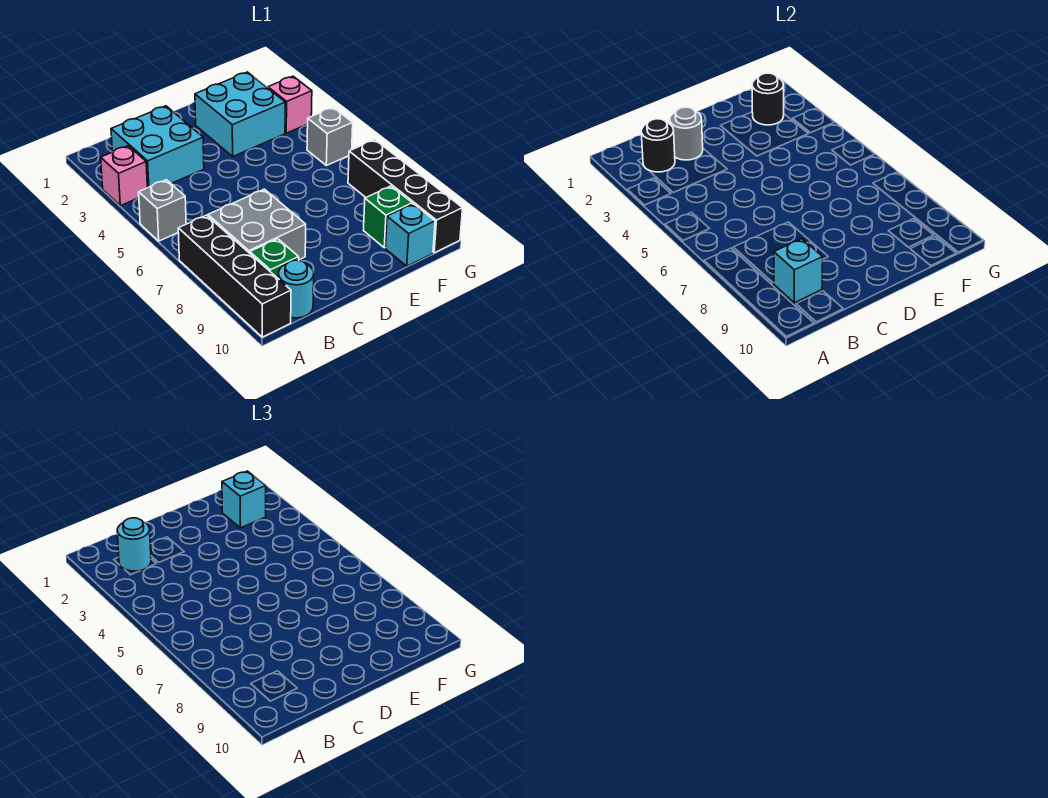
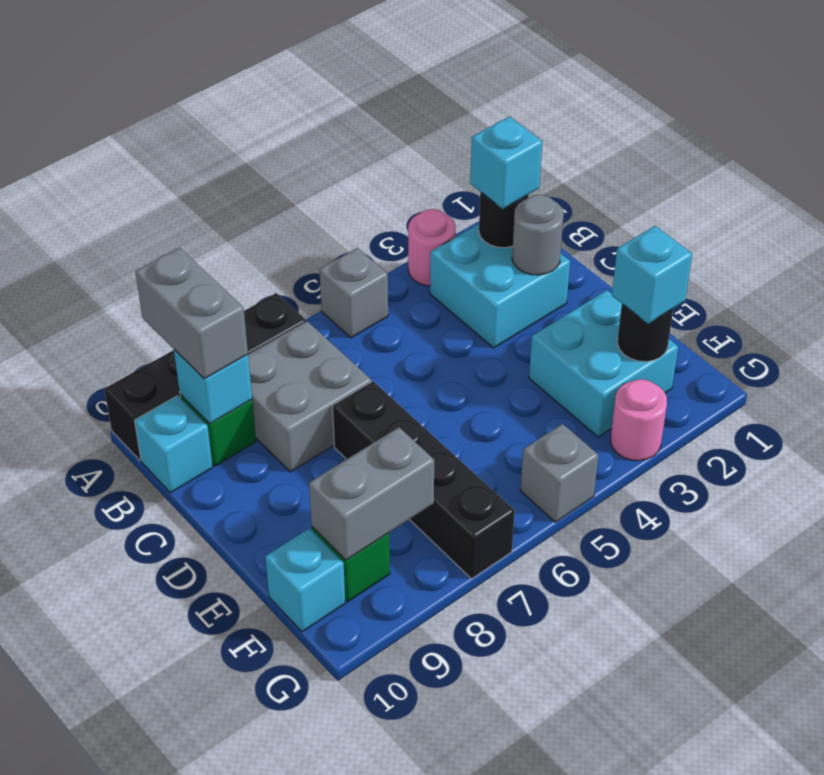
pink brick A3 level 1 -> pink round brick A3 level 1
none -> grey brick A9:B9 level 3
cyan round brick B2 level 3 -> cyan brick B2 level 3
cyan round brick B10 level 1 -> cyan brick B10 level 1
none -> grey brick F8:F9 level 2
pink brick G3 level 1 -> pink round brick G3 level 1
black brick G7:G10 level 1 -> black brick D7:G7 level 1

